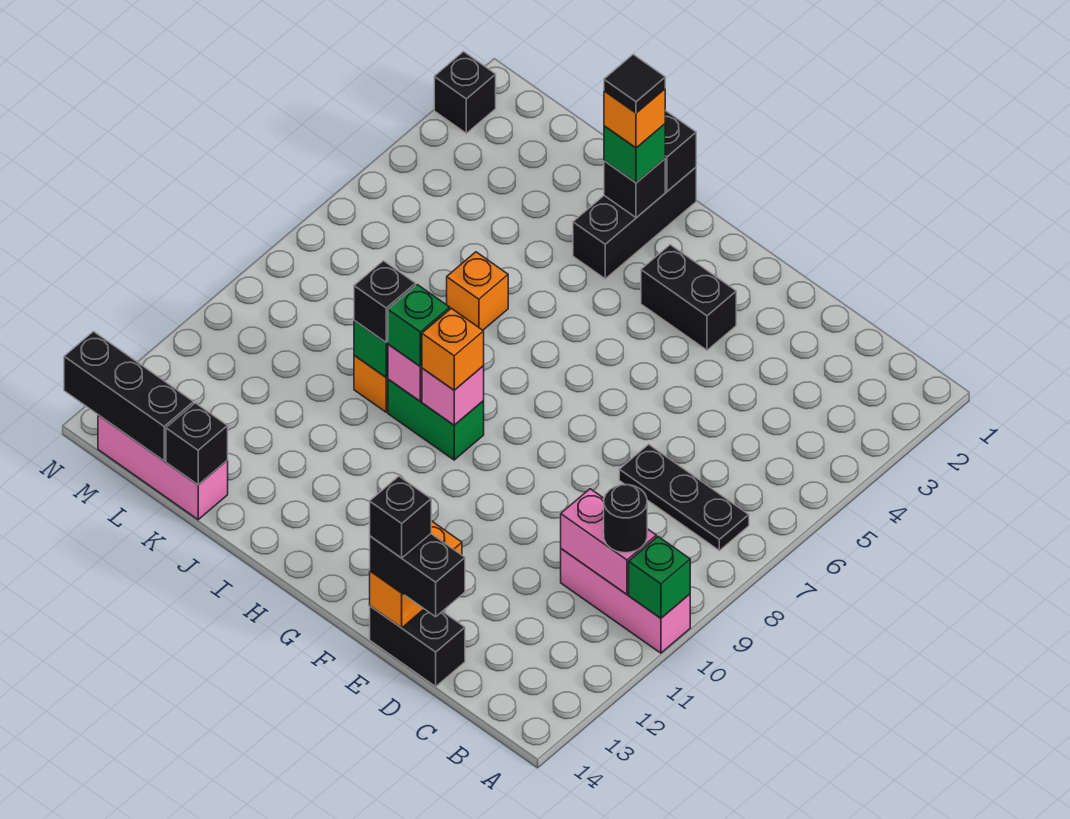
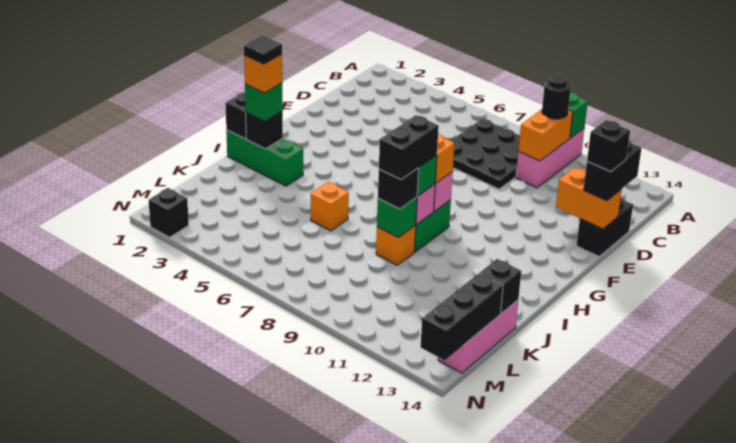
black plate B7:D7 level 1 -> black plate B7:D9 level 1
pink brick B10:C10 level 2 -> orange brick B10:C10 level 2
black brick F3:G3 level 1 -> black brick I9:J9 level 4
black brick I1:I3 level 1 -> green brick I1:I3 level 1

